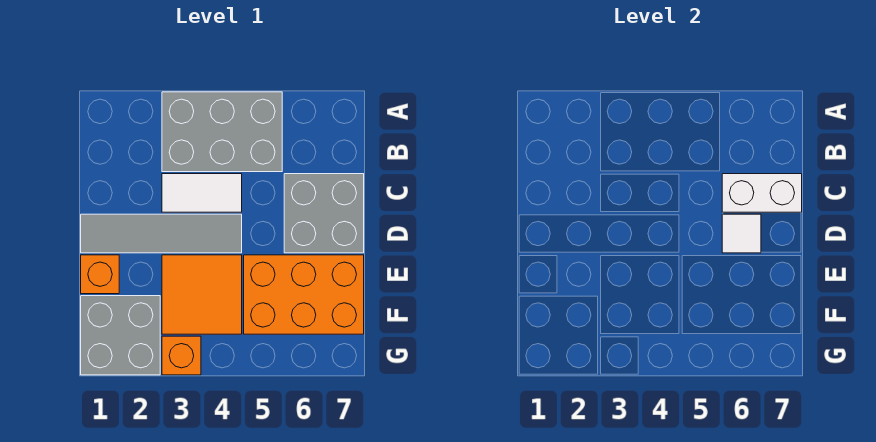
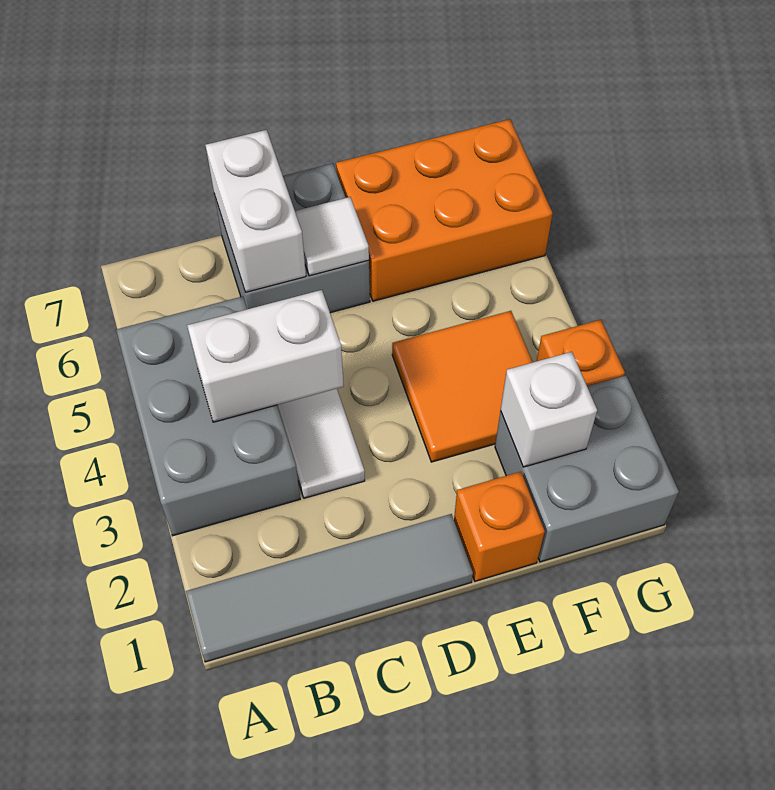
none -> white brick B4:C4 level 2
grey tile D1:D4 level 1 -> grey tile A1:D1 level 1
orange brick E5:F7 level 1 -> orange brick E6:G7 level 1
none -> white brick F2 level 2

